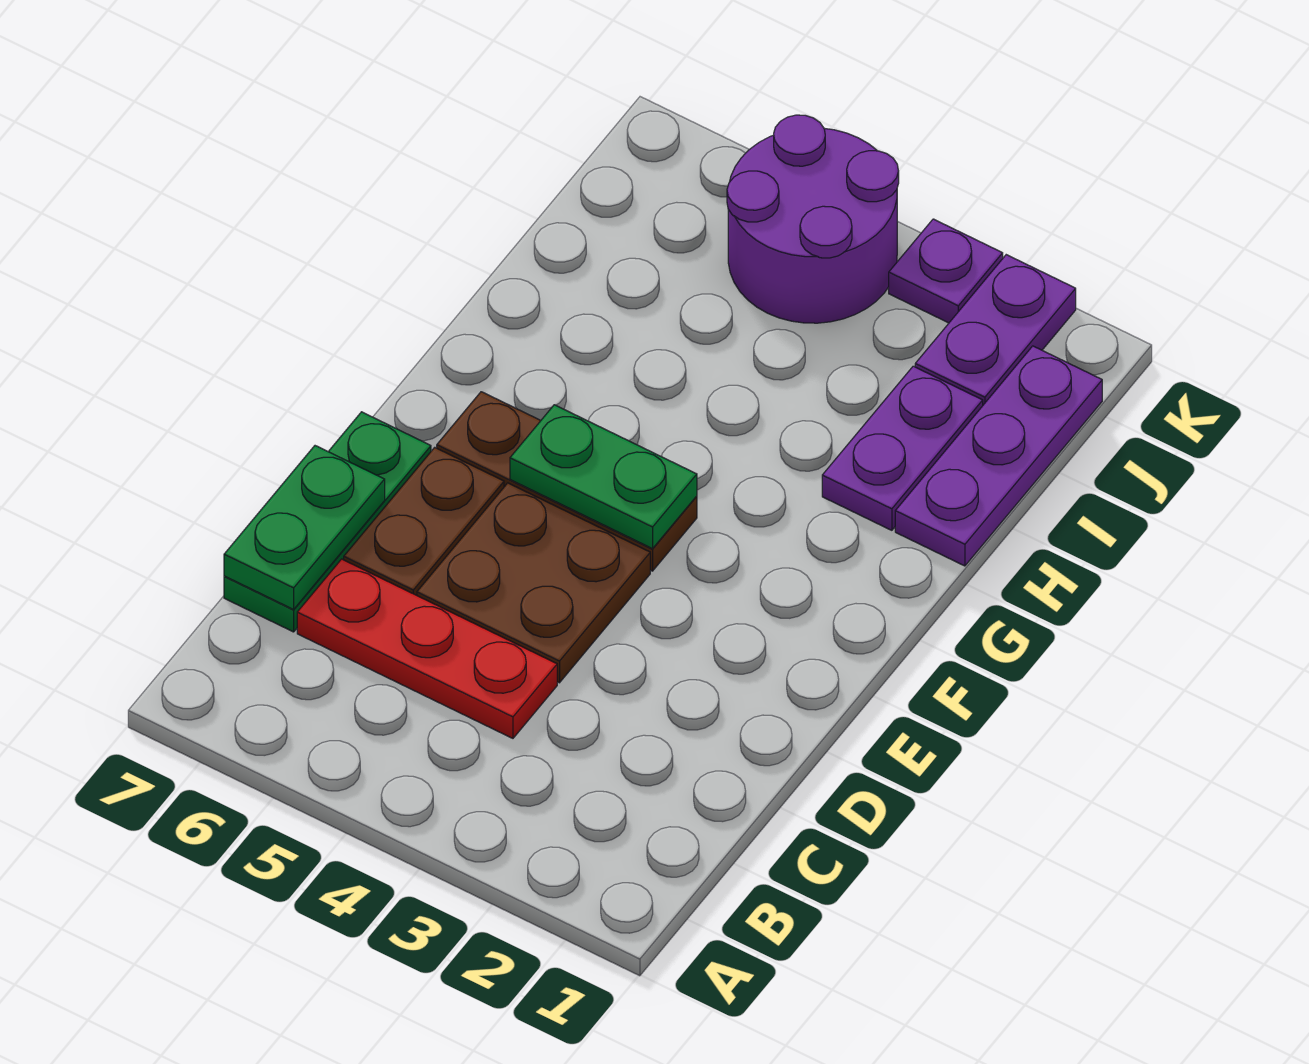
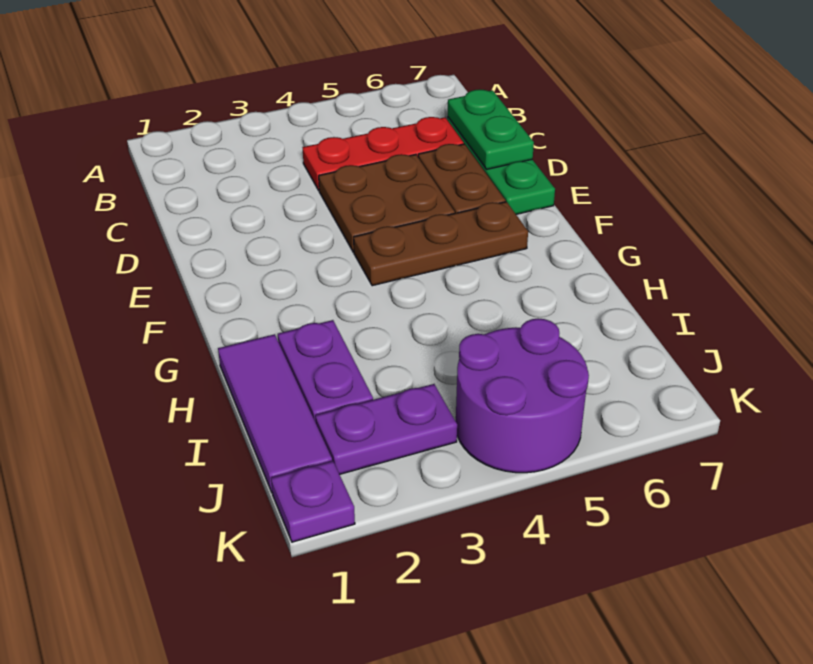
green plate F4:F5 level 2 -> none
purple plate H1:J1 level 1 -> purple tile H1:J1 level 1
purple plate J2:K2 level 1 -> purple plate J2:J3 level 1
purple plate K3 level 1 -> purple plate K1 level 1

